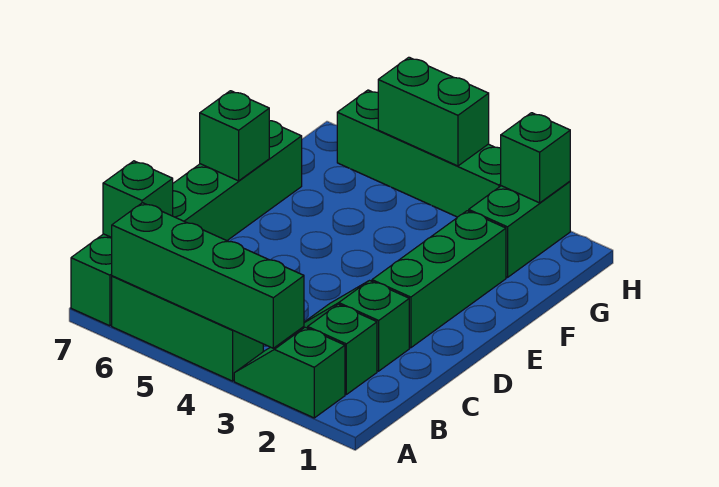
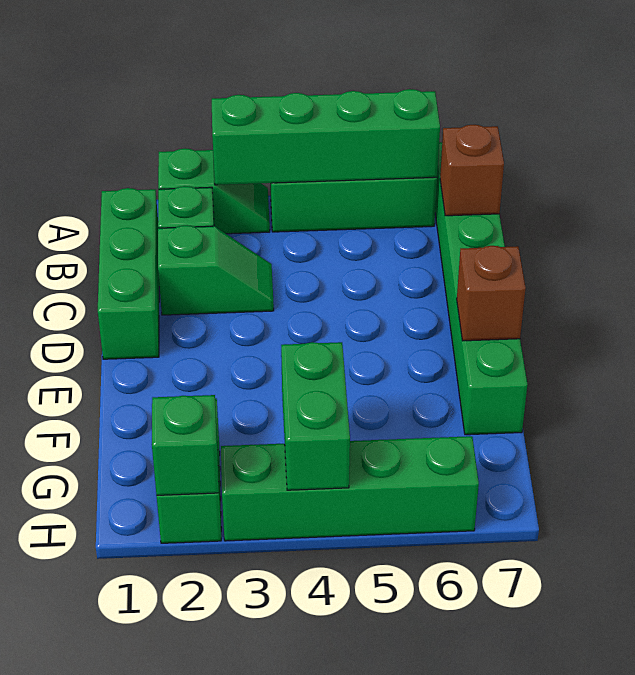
green brick B7 level 2 -> brown brick B7 level 2
green brick D2:F2 level 1 -> green brick B1:D1 level 1
green brick E7 level 2 -> brown brick E7 level 2
green brick H4:H5 level 2 -> green brick G4:H4 level 2

